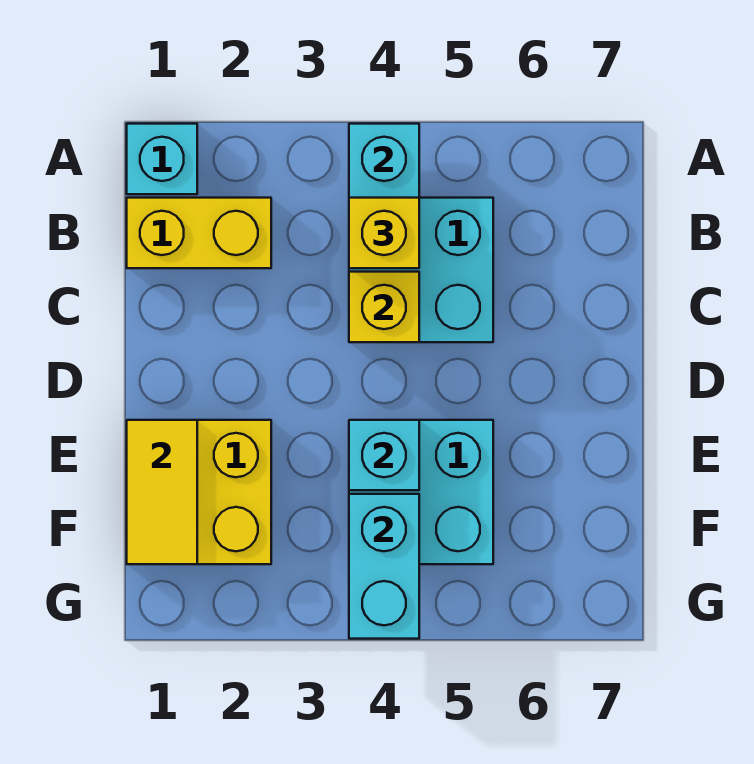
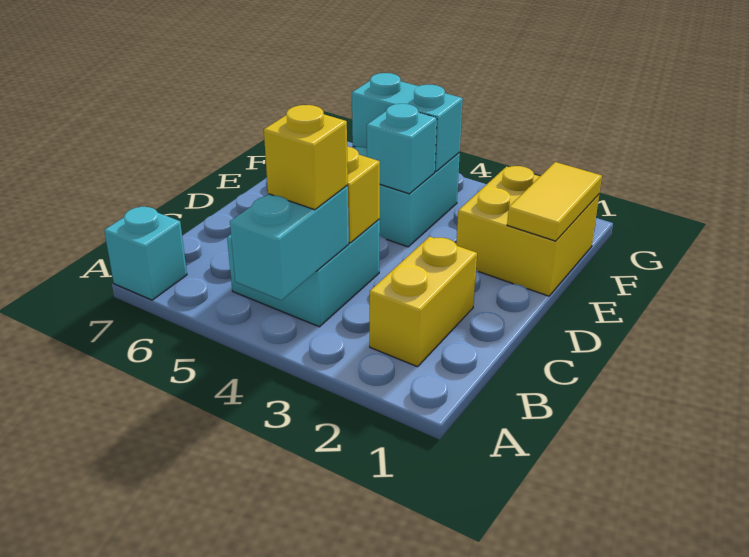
cyan brick A1 level 1 -> cyan brick A7 level 1
yellow brick B1:B2 level 1 -> yellow brick B2:C2 level 1
cyan brick F4:G4 level 2 -> cyan brick F4:F5 level 2

